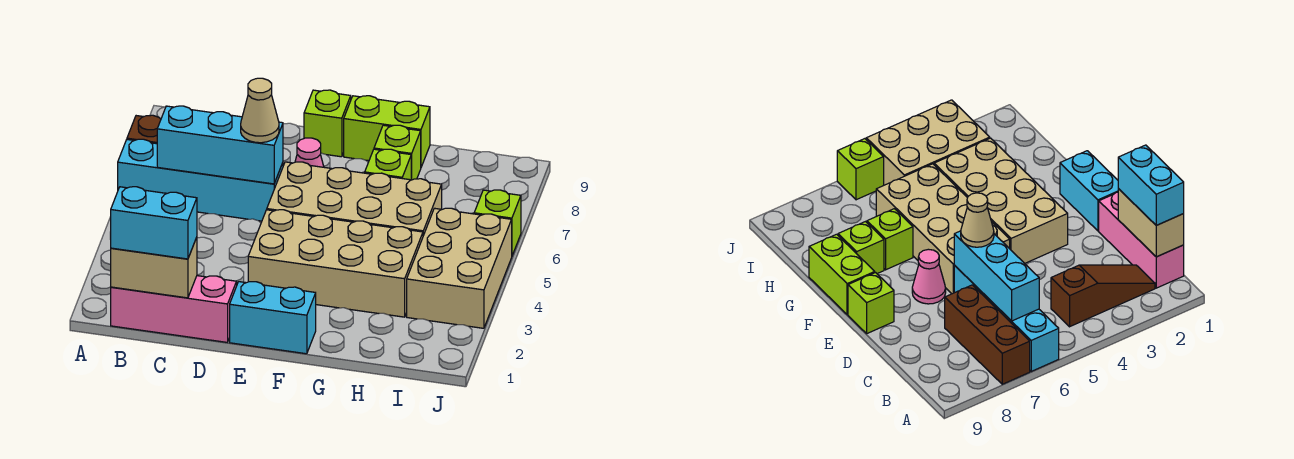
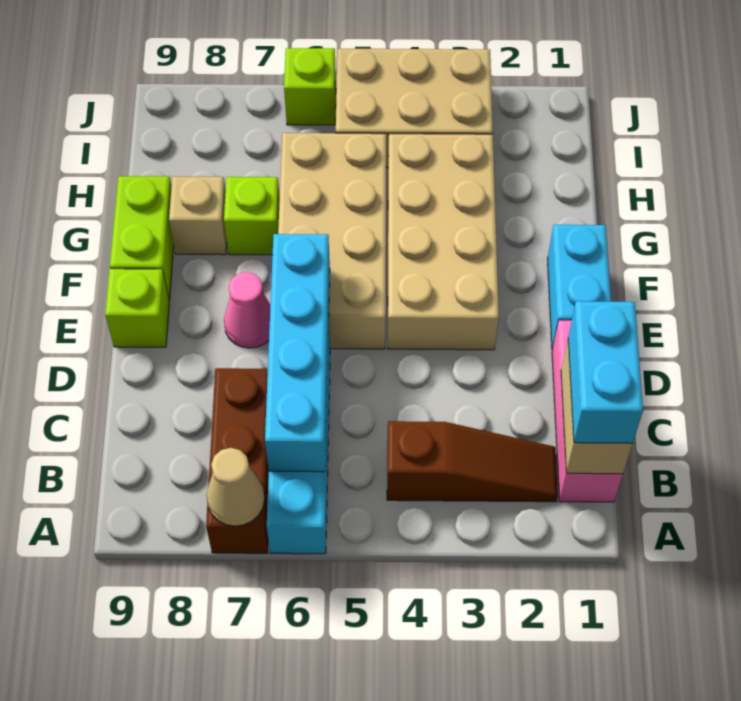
cyan brick B6:D6 level 2 -> cyan brick B6:E6 level 2
tan cone D6 level 3 -> tan cone A7 level 2
lime brick G8 level 1 -> tan brick G8 level 1

